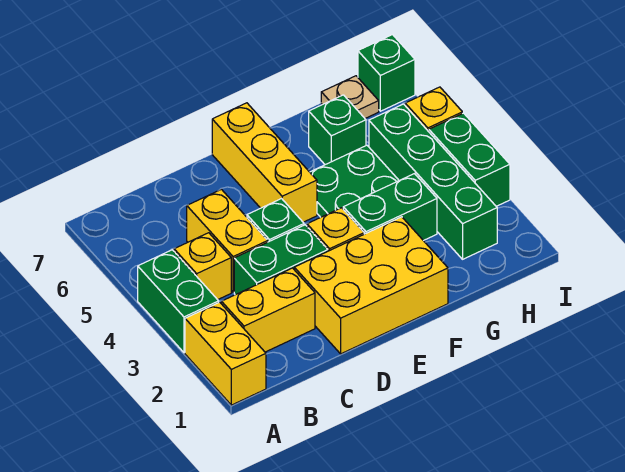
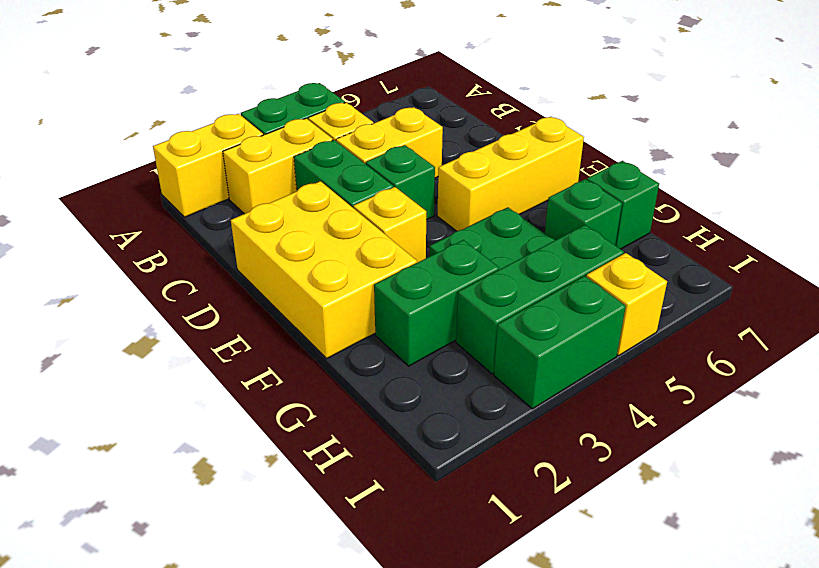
yellow brick B2:C2 level 1 -> yellow brick B2:B3 level 1
green brick F3:G3 level 1 -> green brick G2:G3 level 1
green brick H2:H5 level 1 -> green brick H3:H5 level 1
tan plate H7 level 1 -> none
green brick I7 level 1 -> green brick G7 level 1

